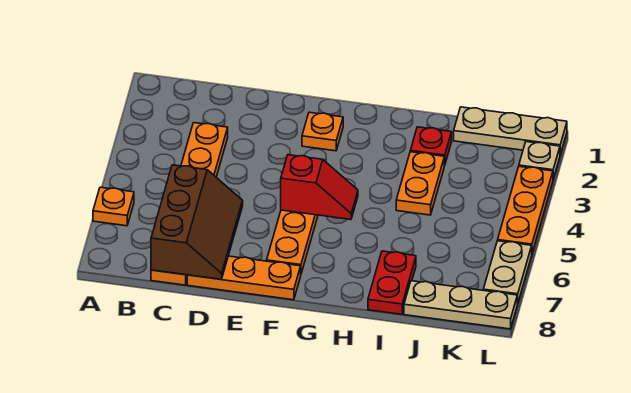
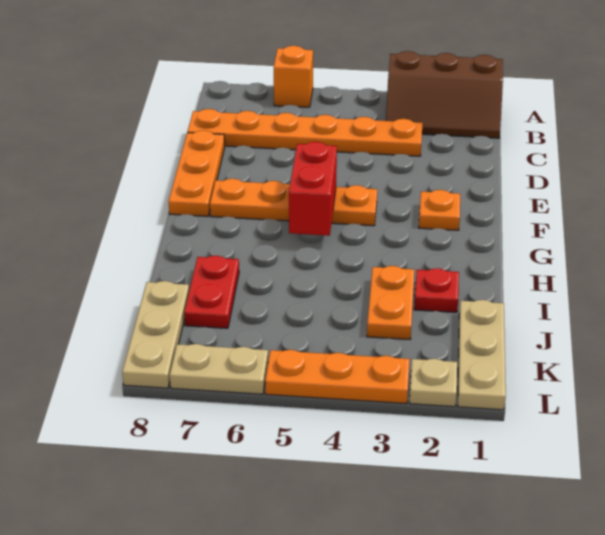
orange plate A6 level 1 -> orange brick A6 level 1
brown slope C6:D8 level 2 top C -> brown slope A1:B3 level 1 top A
red slope F5:G5 level 2 top F -> red brick F5:G5 level 2
orange plate I3:I4 level 1 -> orange plate I3:J3 level 1
red plate I7:I8 level 1 -> red plate I7:J7 level 1

